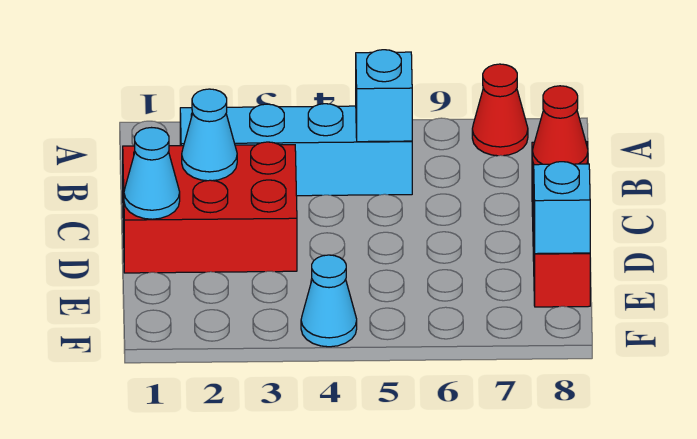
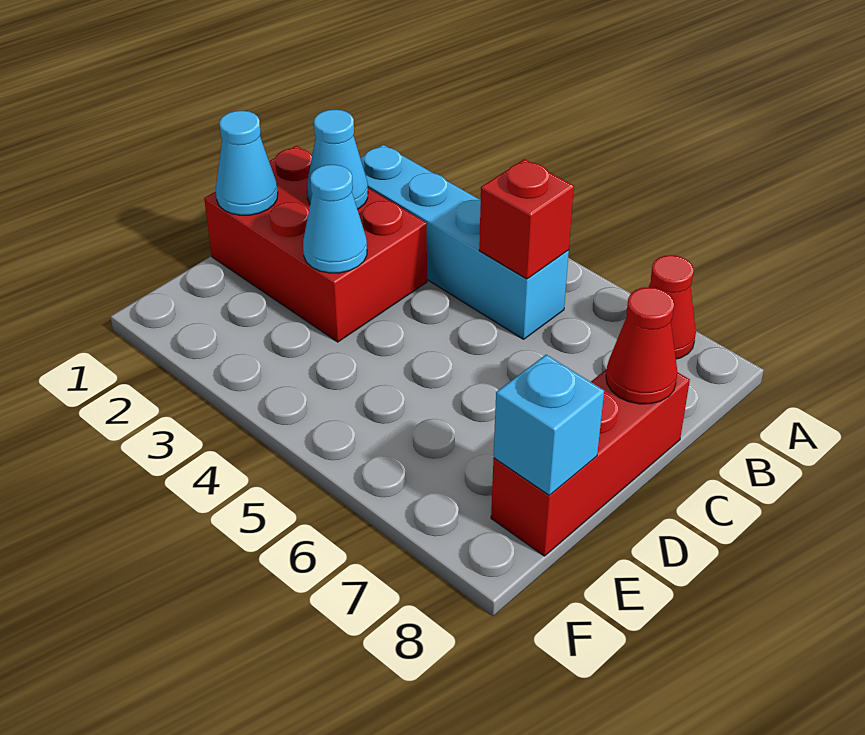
cyan brick B5 level 2 -> red brick B5 level 2
cyan cone F4 level 1 -> cyan cone D3 level 2

